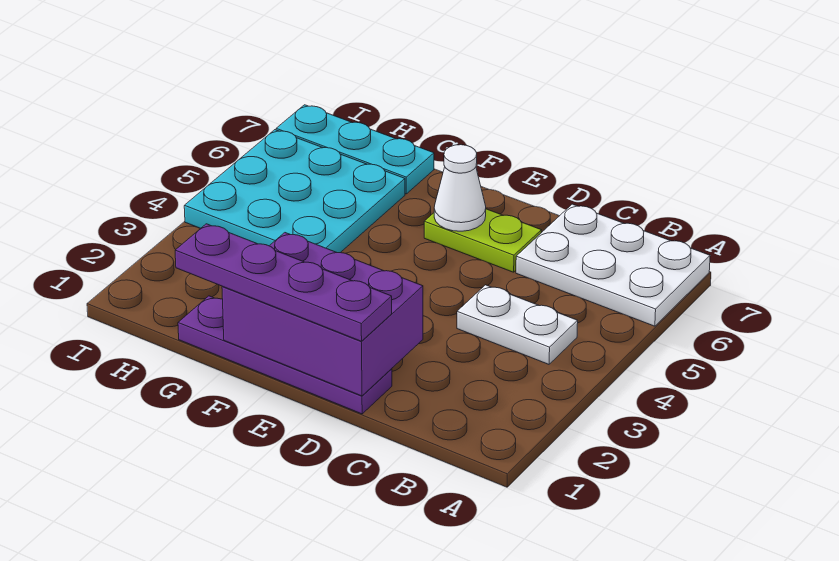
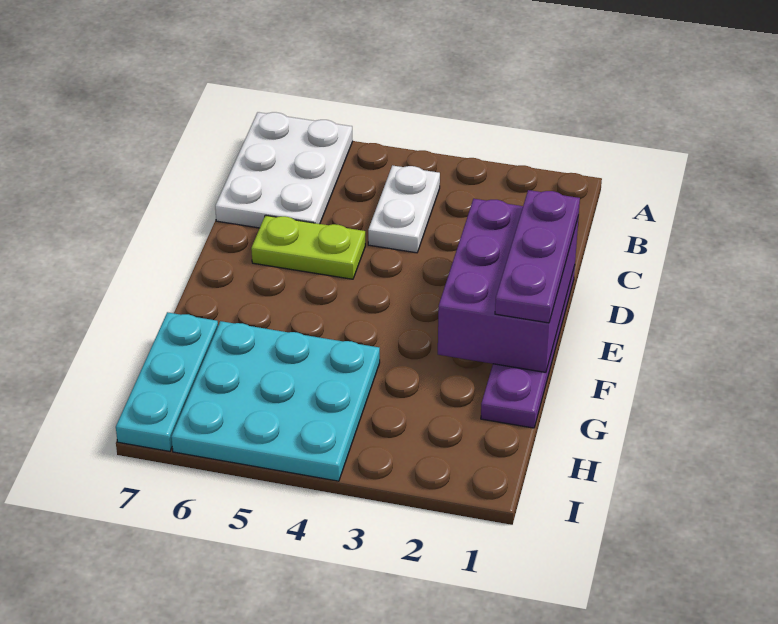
purple plate D1:G1 level 3 -> purple plate D1:F1 level 3
lime plate D6:E6 level 1 -> lime plate D5:D6 level 1
white cone E6 level 2 -> none

